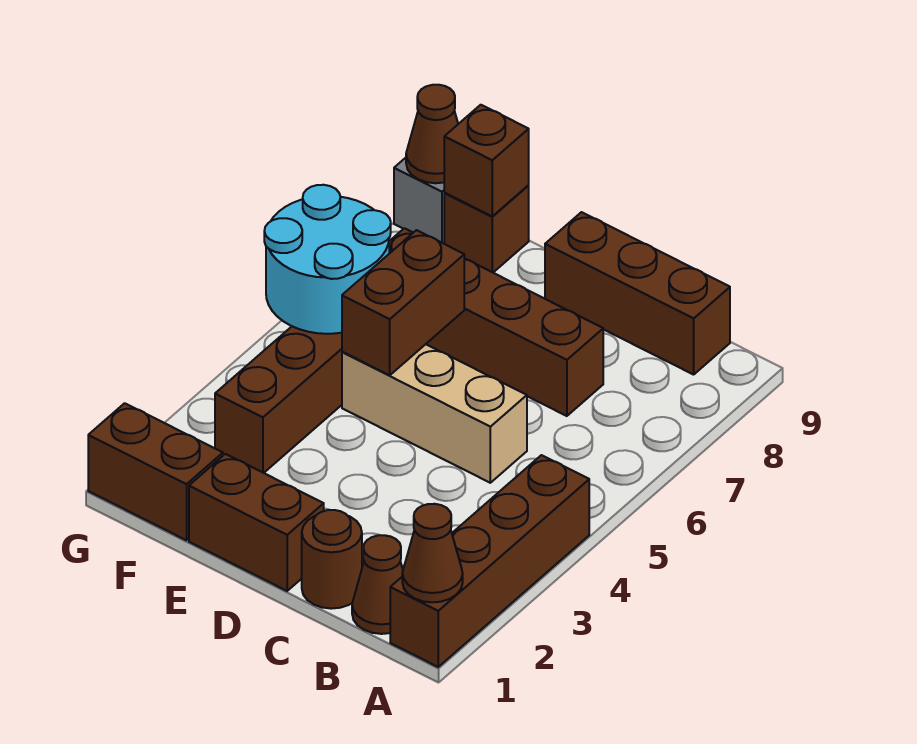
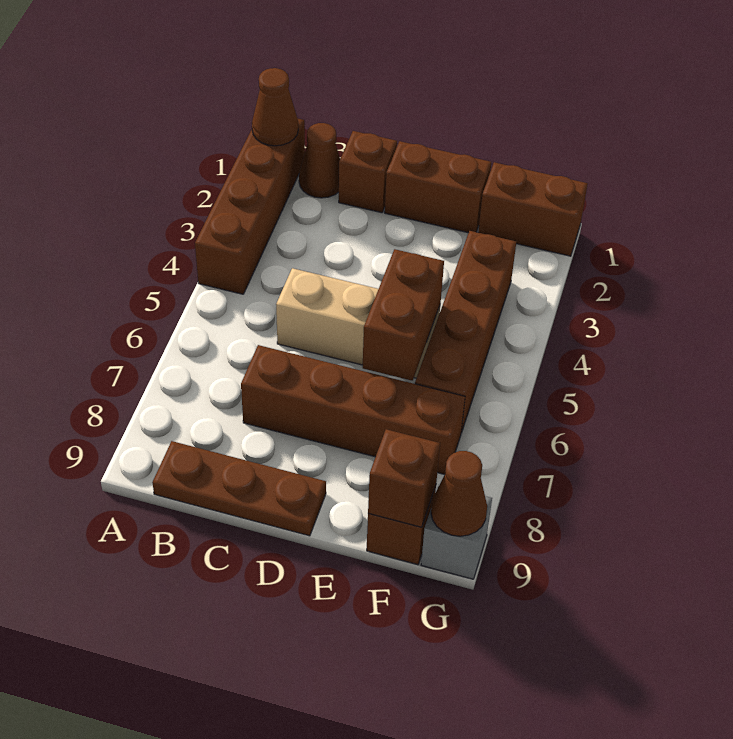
brown brick B9:D9 level 1 -> brown plate B9:D9 level 1
brown round brick C1 level 1 -> brown brick C1 level 1
cyan round brick F5:G6 level 2 -> none

